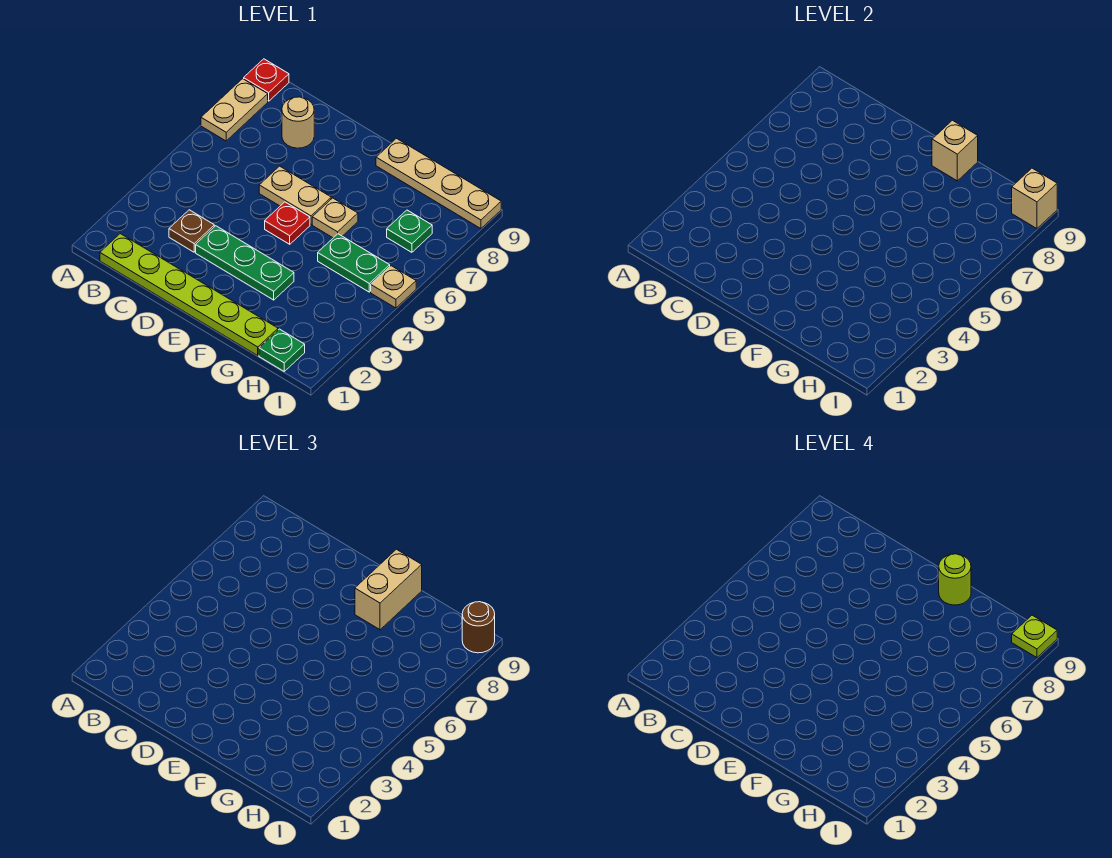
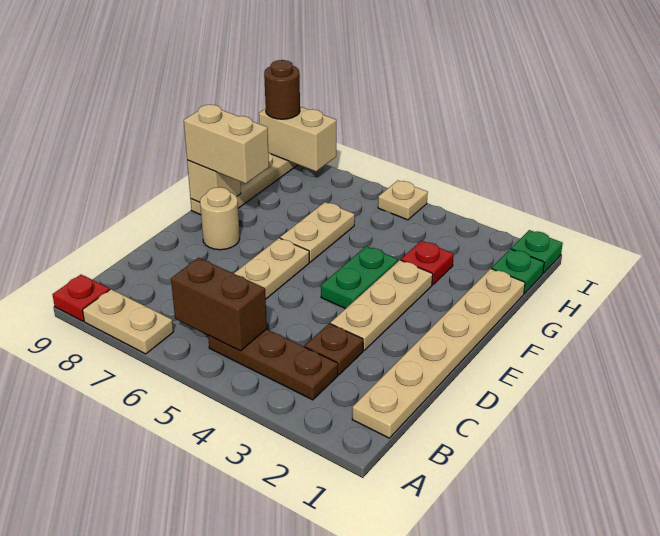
lime plate B1:G1 level 1 -> tan plate B1:G1 level 1
none -> brown plate B3:B5 level 1
none -> brown brick B5:B6 level 2
tan round brick C8 level 1 -> tan round brick E8 level 1
green plate D3:F3 level 1 -> tan plate D3:F3 level 1
red plate E5 level 1 -> red plate G3 level 1
tan plate F6 level 1 -> tan plate F6:G6 level 1
lime round brick F9 level 4 -> none
green plate G5:H5 level 1 -> green plate E4:F4 level 1
green plate H7 level 1 -> green plate I1 level 1
tan brick I9 level 2 -> tan brick I8:I9 level 2
lime plate I9 level 4 -> none

